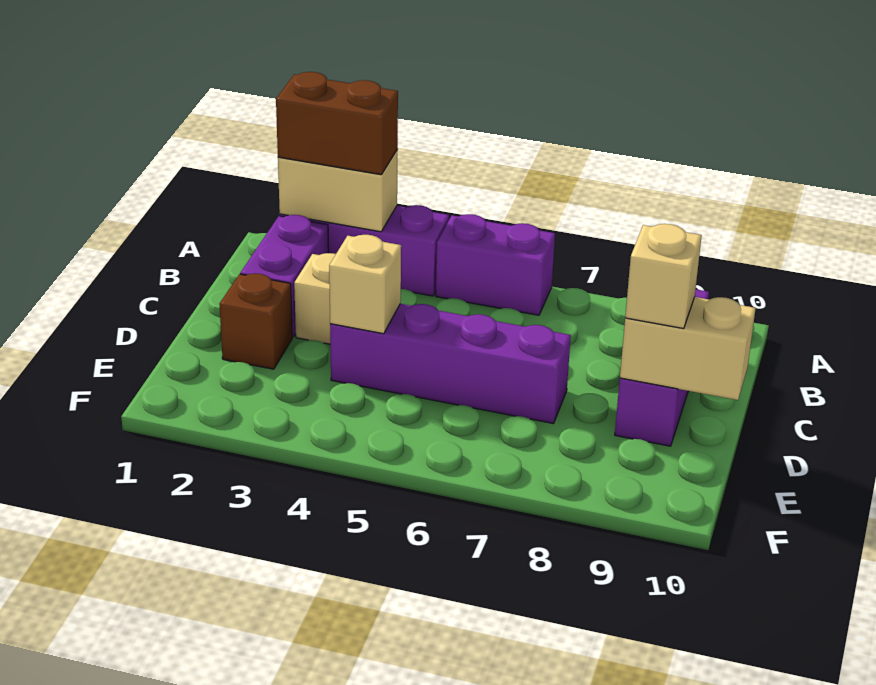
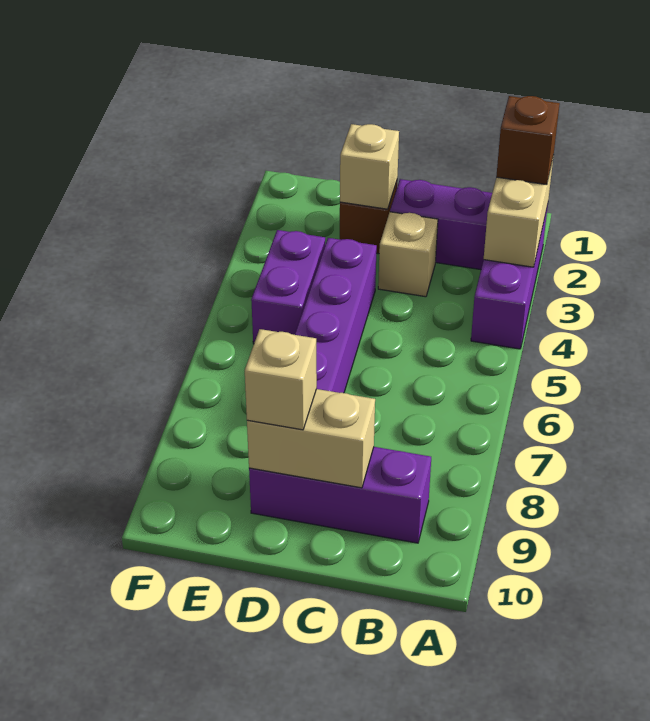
brown brick A2:A3 level 3 -> brown brick A2 level 3
purple brick A5:A6 level 1 -> purple brick E4:E5 level 1
tan brick D4 level 2 -> tan brick D2 level 2
tan brick D9:D10 level 2 -> tan brick C9:D9 level 2

